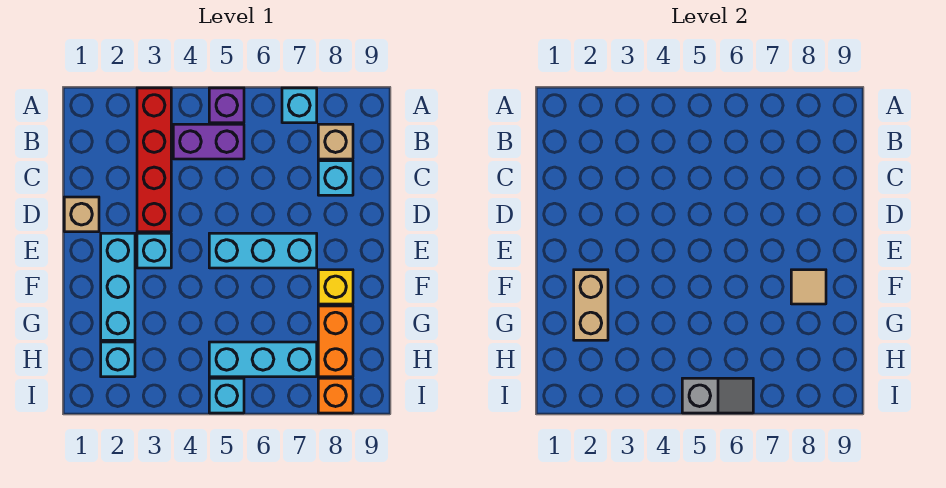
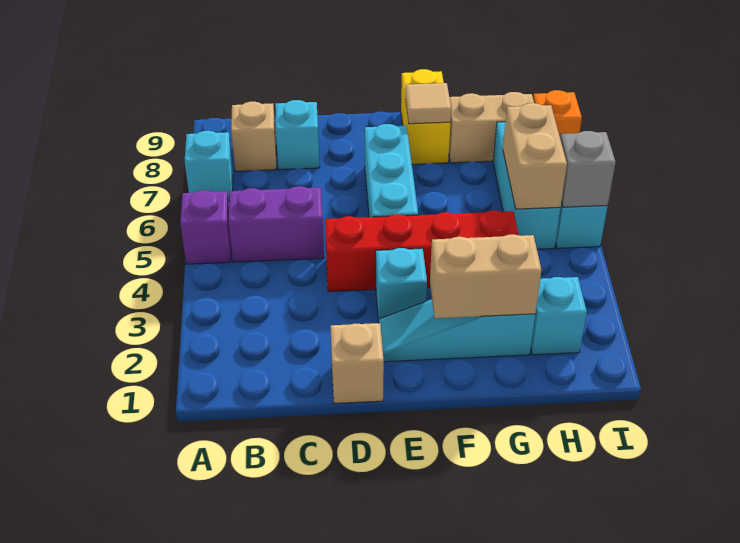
red brick A3:D3 level 1 -> red brick D4:G4 level 1
purple brick B4:B5 level 1 -> purple brick B5:C5 level 1
cyan brick E2:G2 level 1 -> cyan slope E2:G2 level 1 top G
yellow brick F8 level 1 -> yellow brick F8:F9 level 1
orange brick G8:H8 level 1 -> tan brick G8:H8 level 1
none -> tan brick H5:H6 level 2

